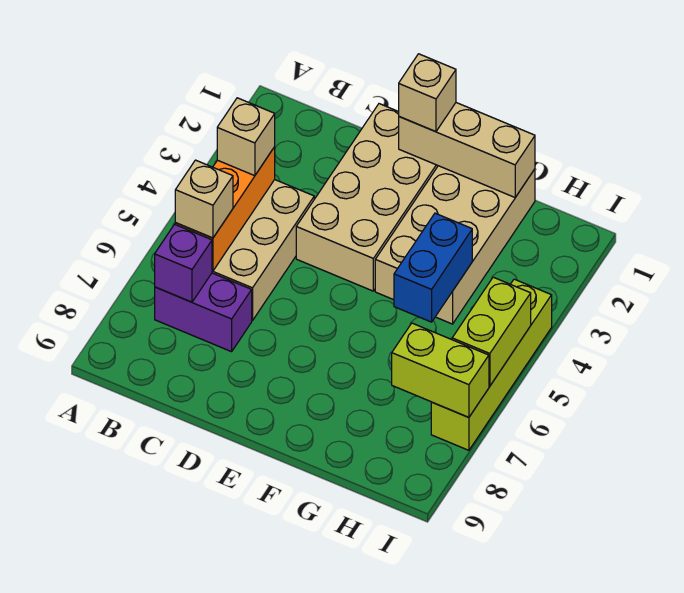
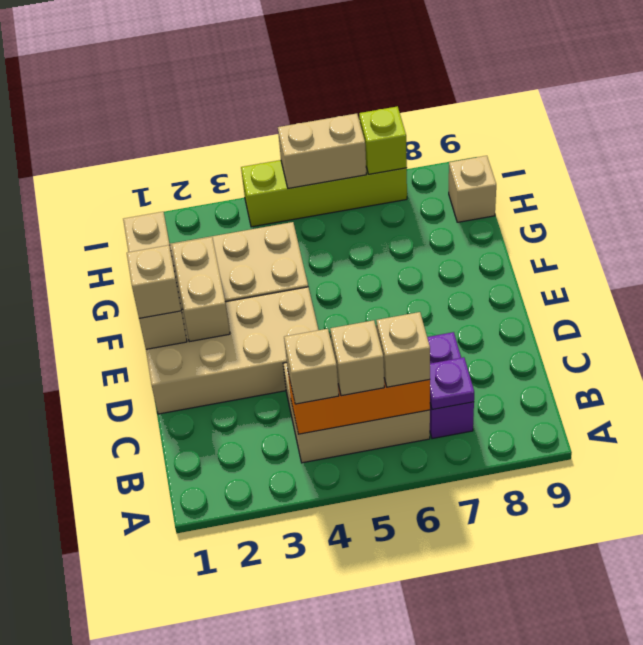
none -> tan brick B5 level 3
purple brick B7 level 2 -> purple plate B7 level 2
none -> tan brick E2:F2 level 2
blue brick G4:G5 level 2 -> none
lime brick H7:I7 level 2 -> lime brick I7 level 2
none -> tan brick H9 level 1
lime brick I5:I6 level 2 -> tan brick I5:I6 level 2

